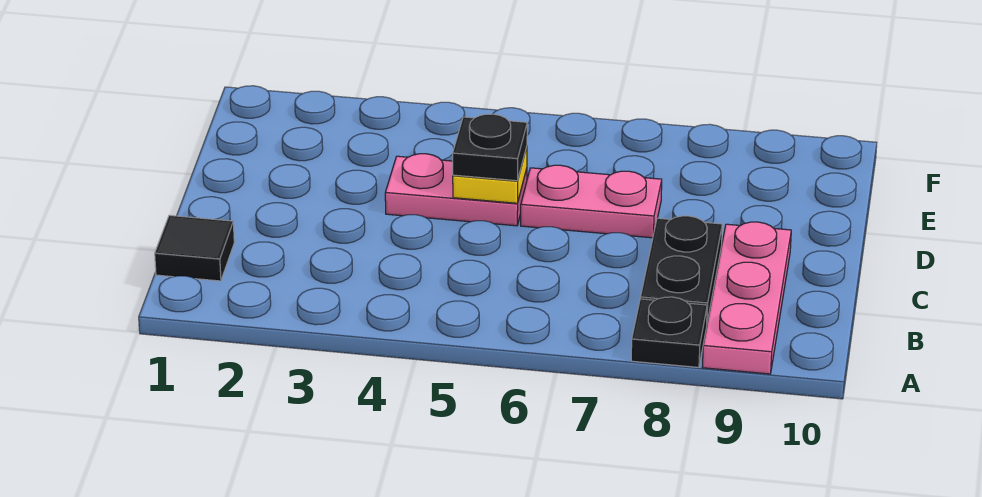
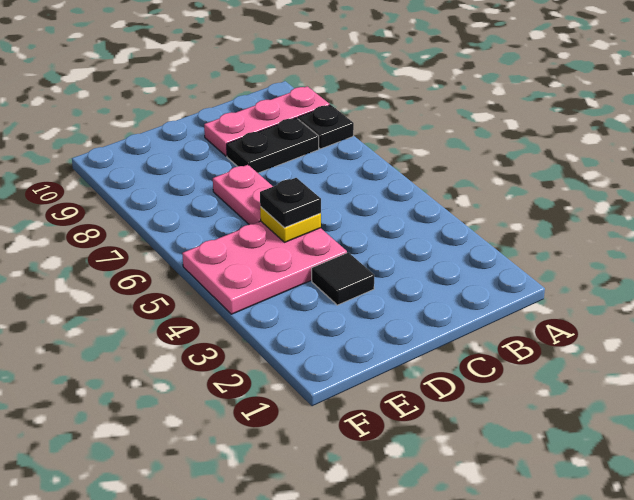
black tile B1 level 1 -> black tile D3 level 1
pink plate D4:D5 level 1 -> pink plate D4:F5 level 1

